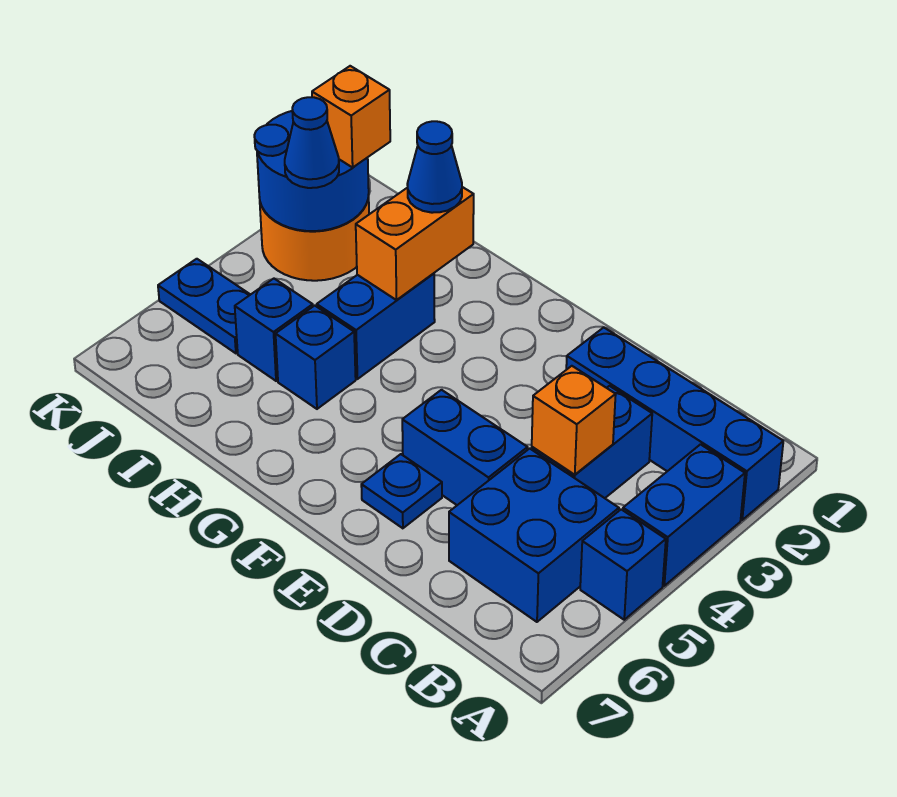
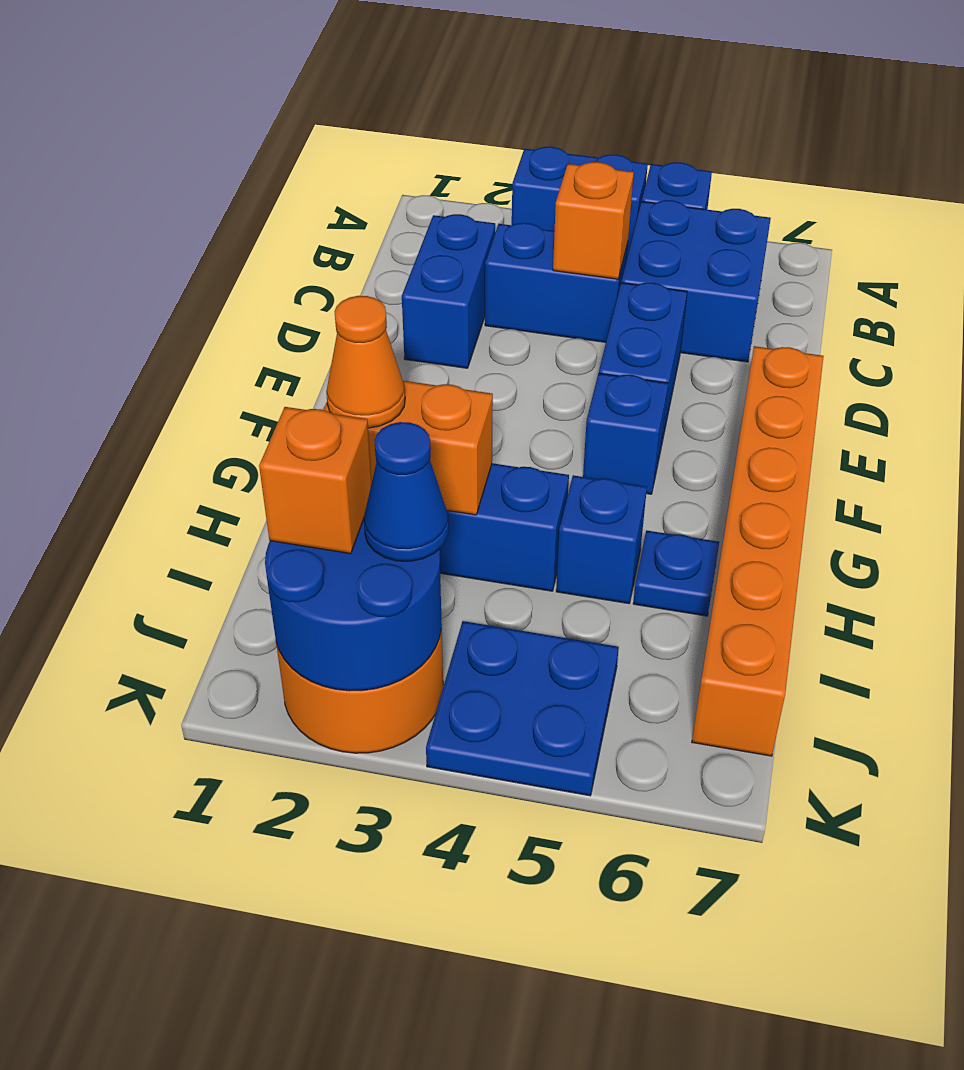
blue brick A2:D2 level 1 -> blue brick C2:D2 level 1
blue plate E6 level 1 -> blue plate H6 level 1
none -> orange brick E7:J7 level 1
blue cone H2 level 3 -> orange cone H2 level 3
blue brick I5 level 1 -> blue brick F5 level 1
blue plate J5:K5 level 1 -> blue plate J4:K5 level 1

